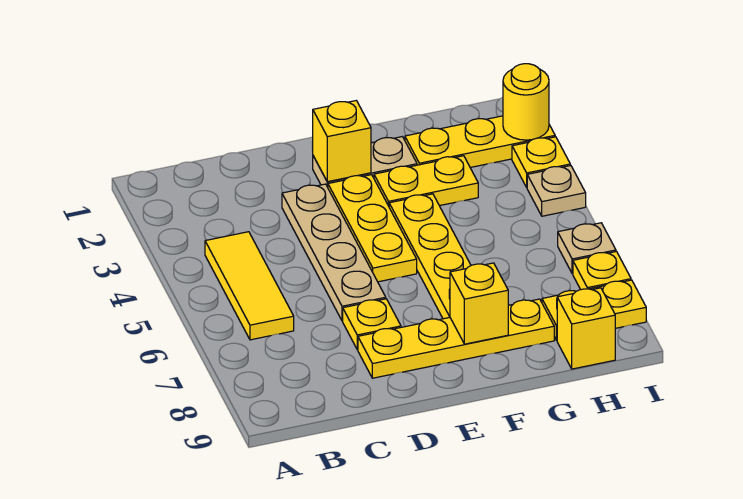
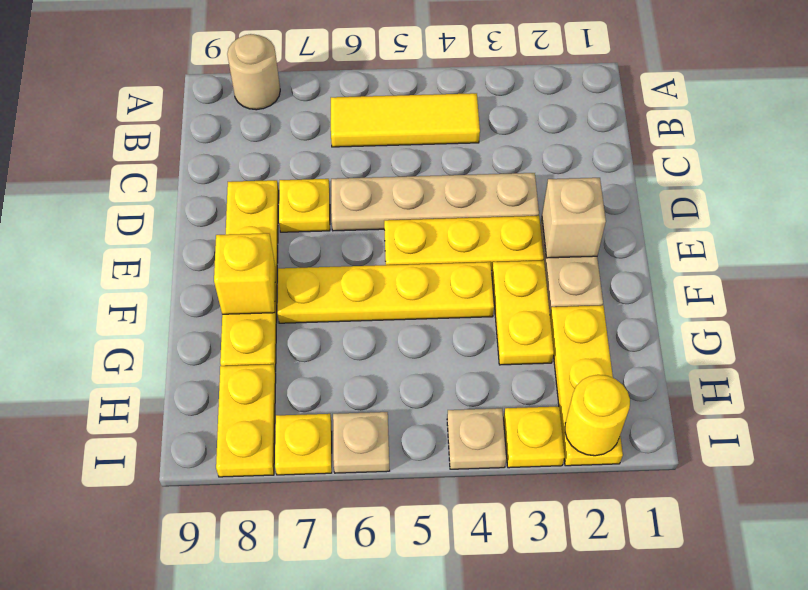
none -> tan round brick A8 level 1
yellow brick E2 level 2 -> tan brick E2 level 2
yellow brick H9 level 1 -> none

